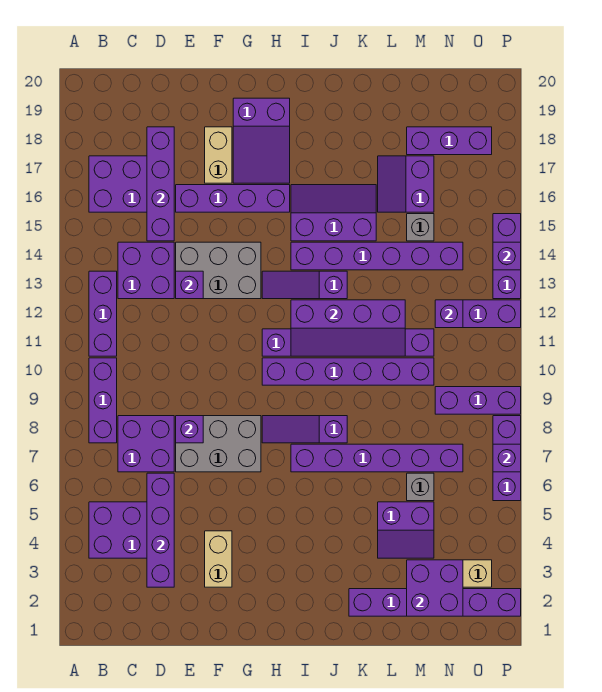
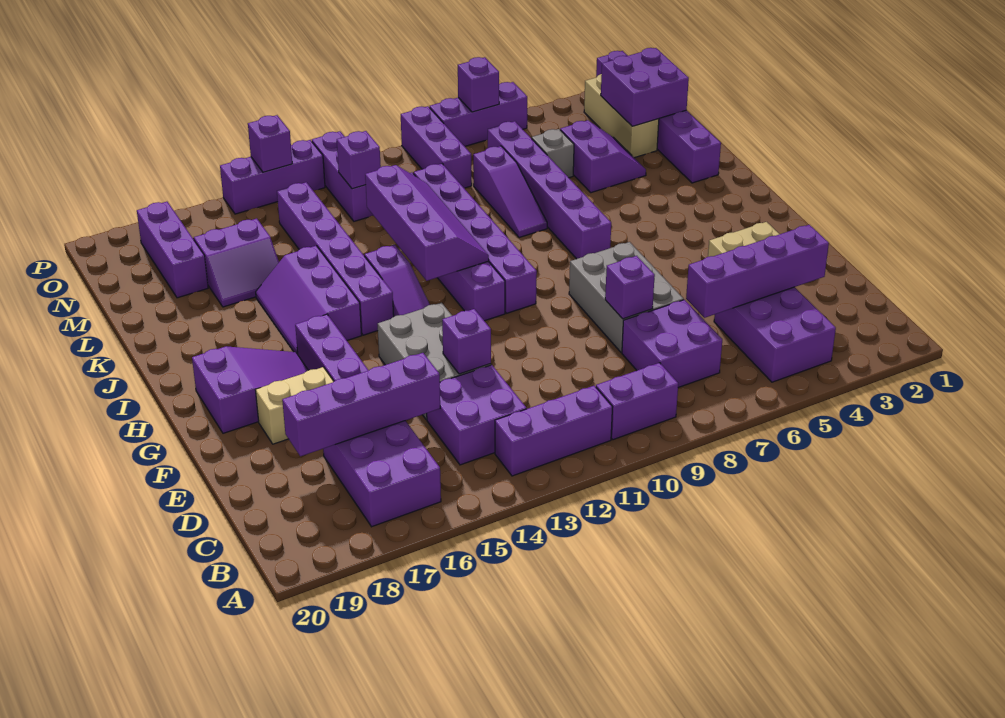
purple brick B8:B10 level 1 -> purple brick B9:B10 level 1
purple slope H8:J8 level 1 top J -> purple slope K8:M8 level 1 top M
grey brick M15 level 1 -> none

